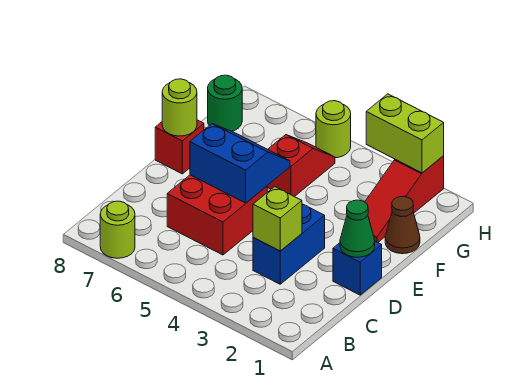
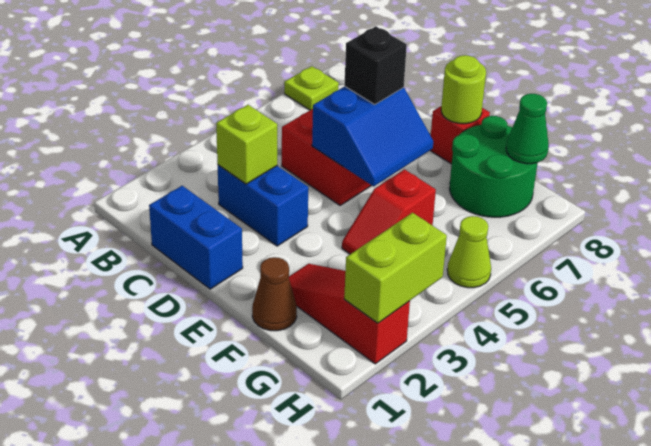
lime round brick A7 level 1 -> lime plate A7 level 1
blue brick D1 level 1 -> blue brick C1:D1 level 1
green cone D1 level 2 -> green cone G8 level 2
none -> black brick D6 level 3
red slope F5:G5 level 1 top F -> red slope F4:F5 level 1 top 5
green round brick G8 level 1 -> green round brick F7:G8 level 1
lime round brick H5 level 1 -> lime cone H5 level 1

